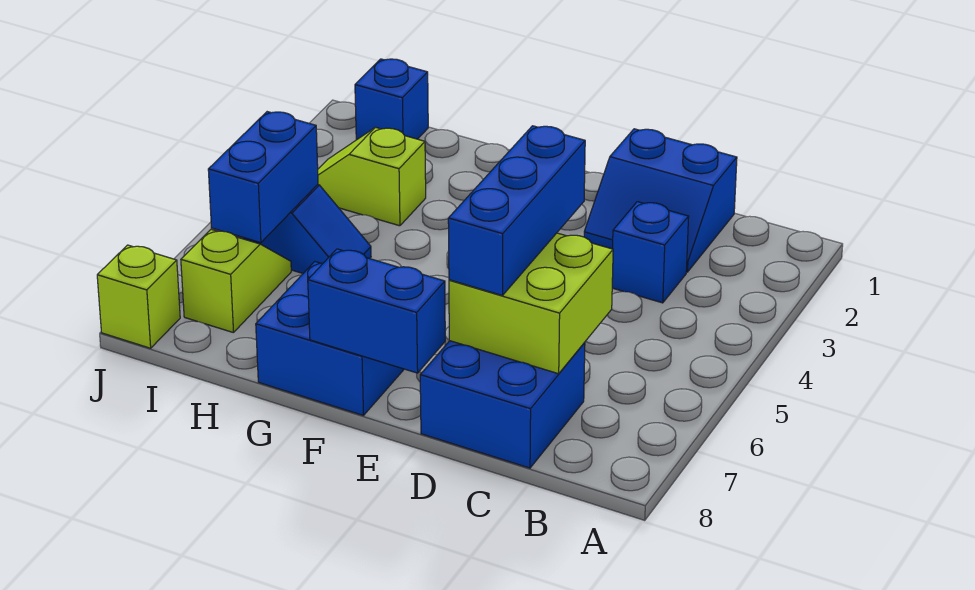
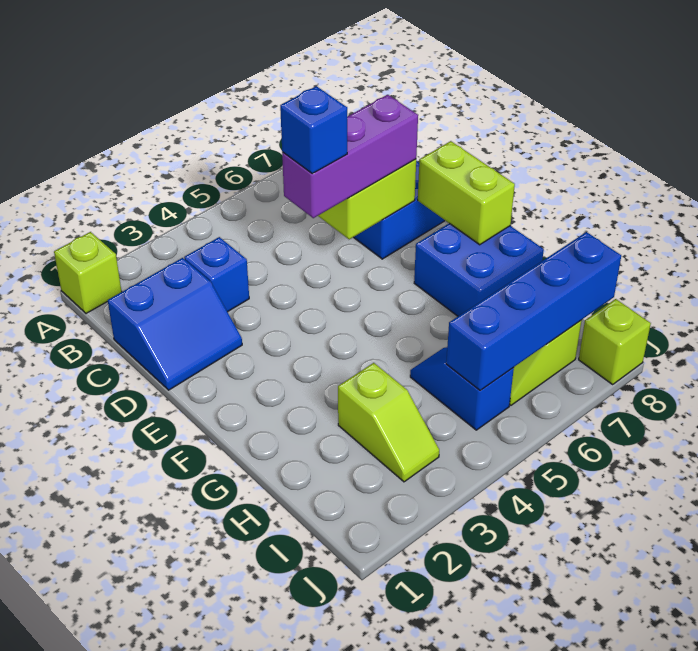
none -> lime brick A1 level 1
blue slope C1:D2 level 1 top 1 -> blue slope C1:D2 level 1 top C
blue brick D5:D7 level 3 -> purple brick D5:D7 level 3
blue brick E8:F8 level 2 -> lime brick E8:F8 level 2
blue brick I1 level 1 -> blue brick D5 level 4
blue brick I5:I6 level 2 -> blue brick I5:I8 level 2

